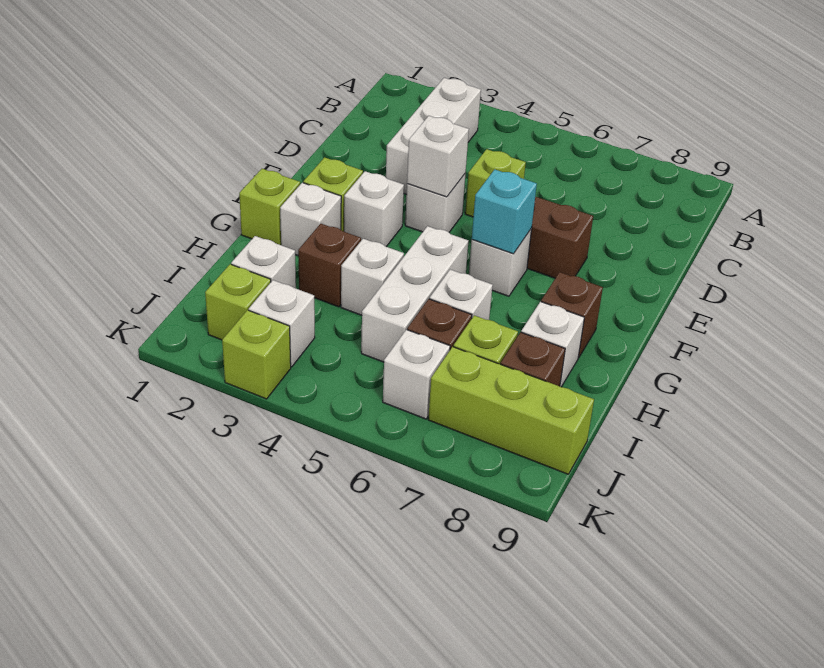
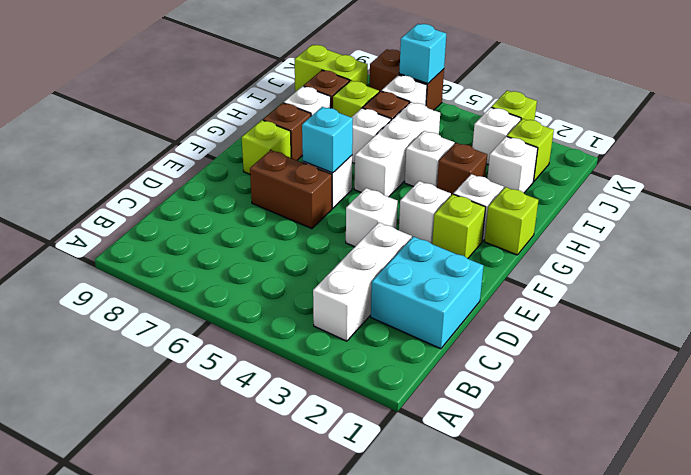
none -> cyan brick C1:D2 level 1
lime brick D5 level 1 -> lime brick F8 level 1
white brick E4 level 2 -> none
lime brick J7:J9 level 1 -> lime brick J8:J9 level 1
none -> brown brick K6:K7 level 1
none -> cyan brick K6 level 2

